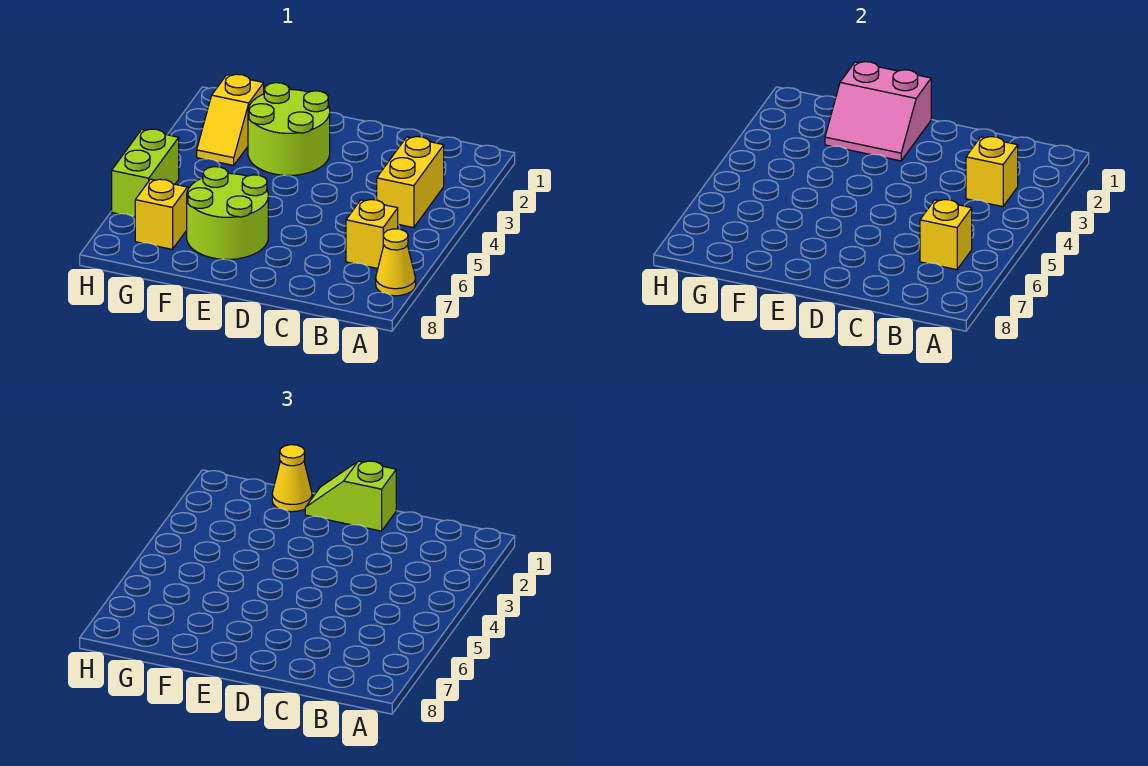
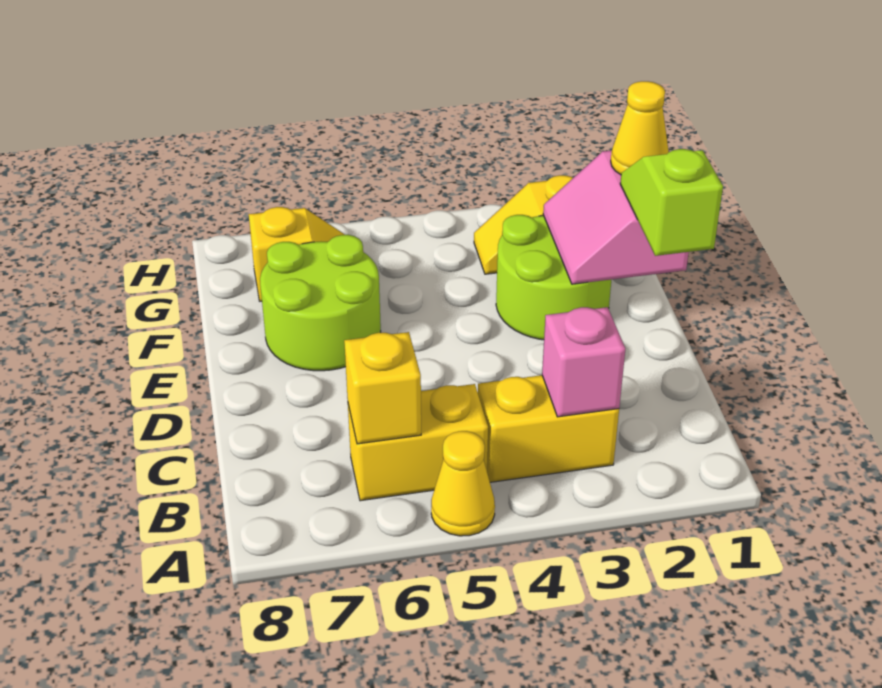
yellow cone A7 level 1 -> yellow cone A5 level 1
yellow brick B3 level 2 -> pink brick B3 level 2
yellow brick B6 level 1 -> yellow brick B5:B6 level 1
lime brick H5:H6 level 1 -> none

